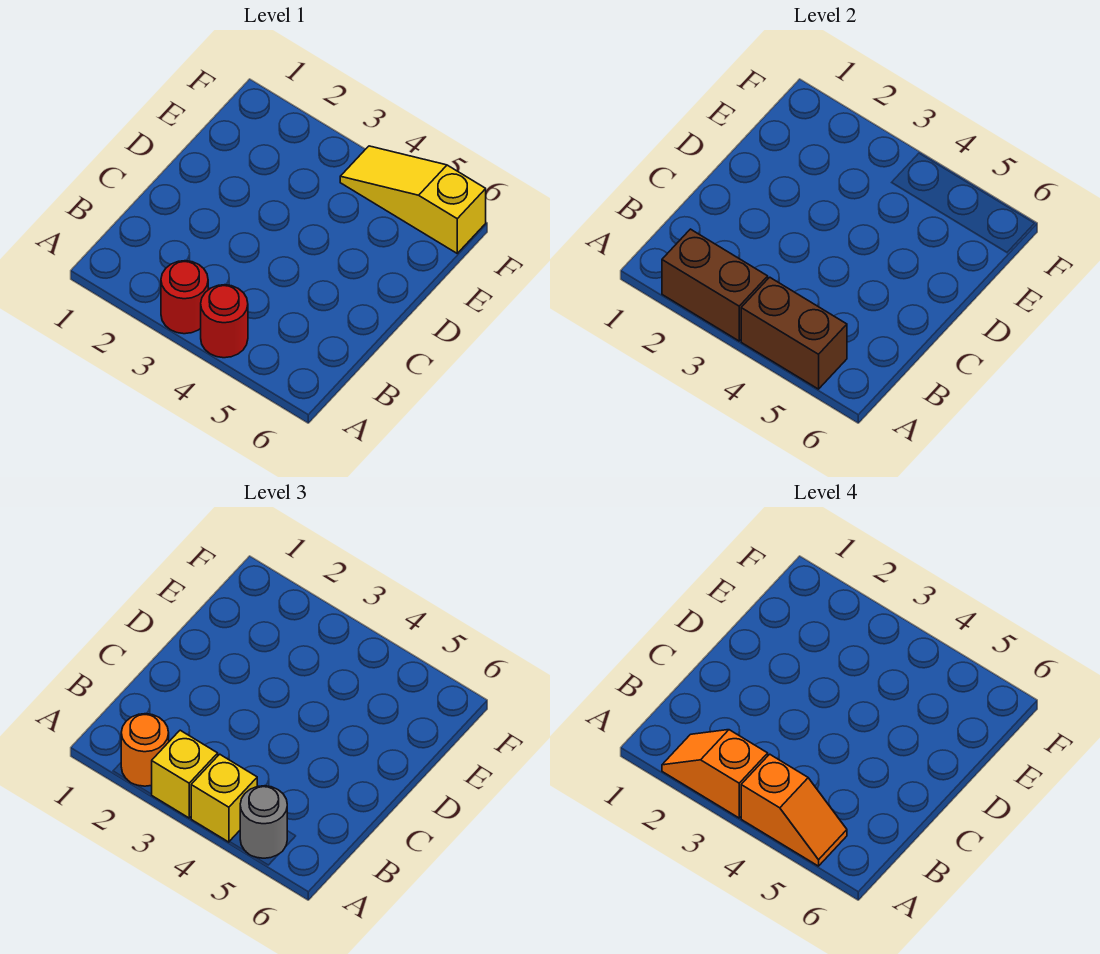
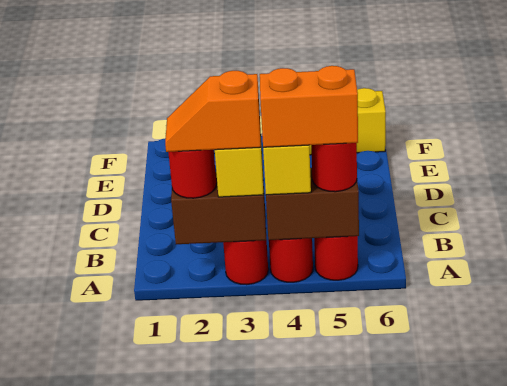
orange round brick A2 level 3 -> red round brick A2 level 3
orange slope A4:A5 level 4 top 4 -> orange brick A4:A5 level 4
none -> red round brick A5 level 1
grey round brick A5 level 3 -> red round brick A5 level 3

